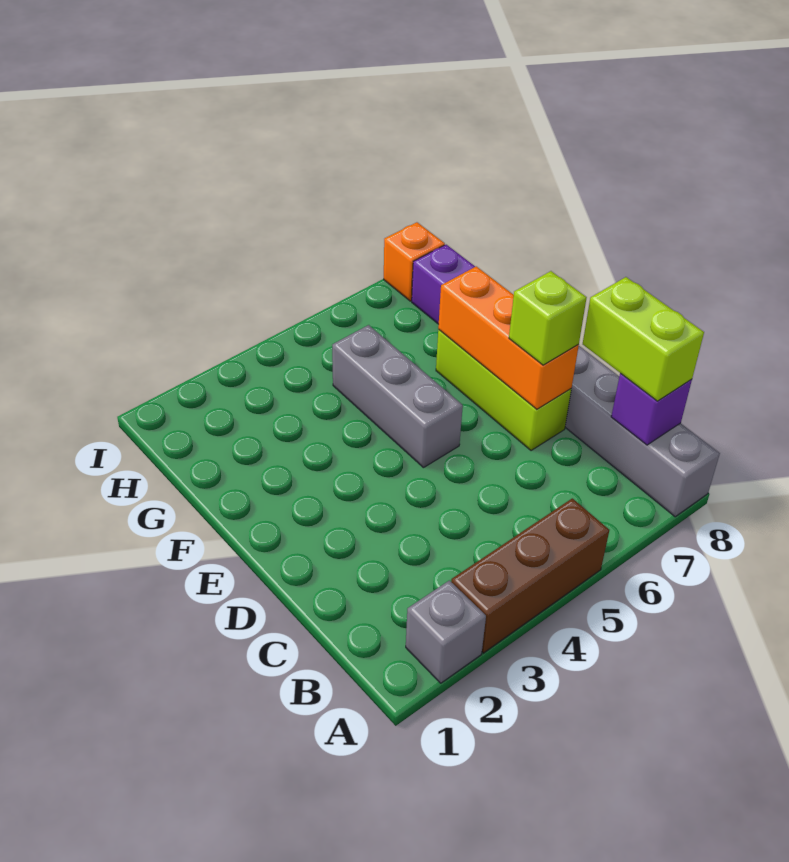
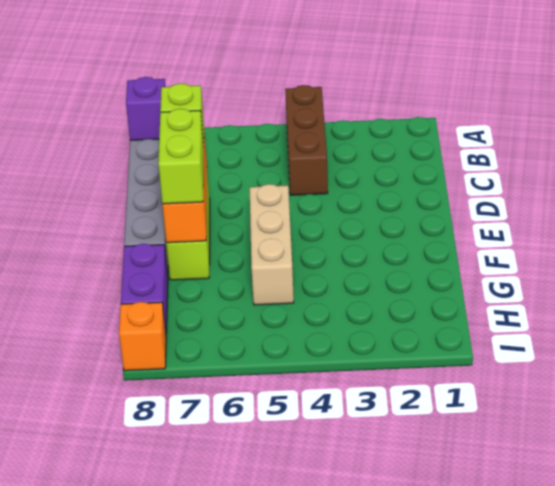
grey brick A2 level 1 -> none
brown brick A3:A5 level 1 -> brown brick A4:C4 level 1
lime brick B8:C8 level 3 -> lime brick E7:F7 level 3
grey brick E5:G5 level 1 -> tan brick E5:G5 level 1

